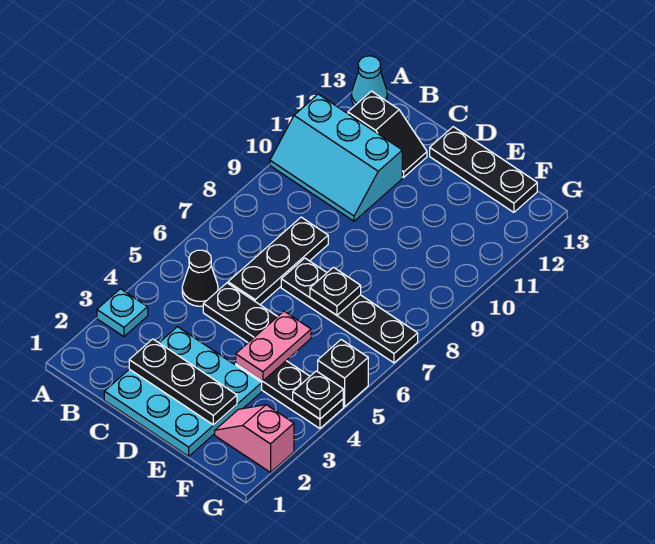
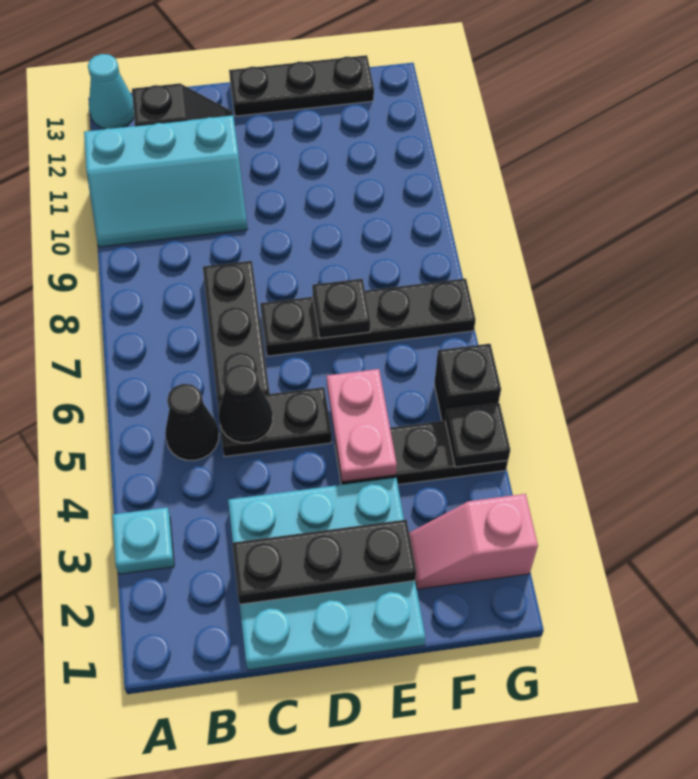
none -> black cone C5 level 2

